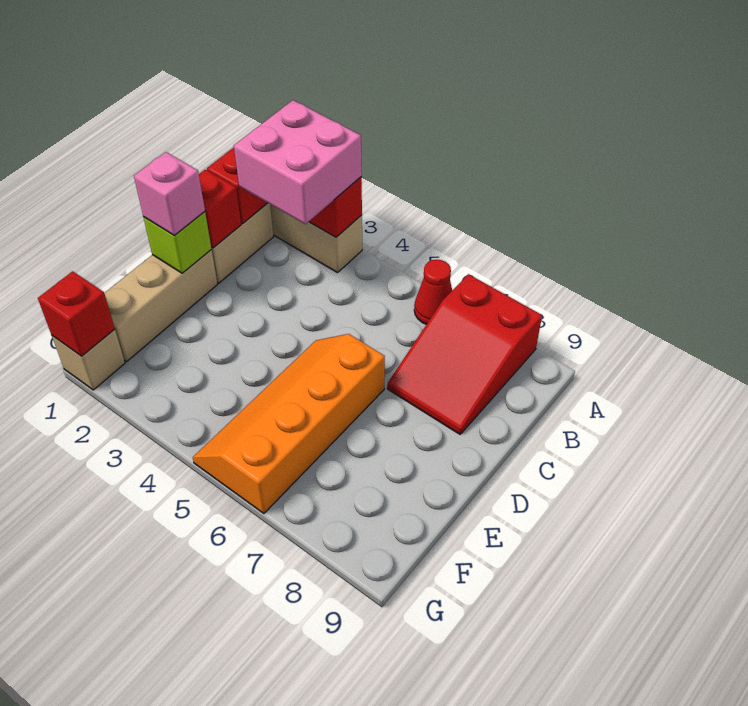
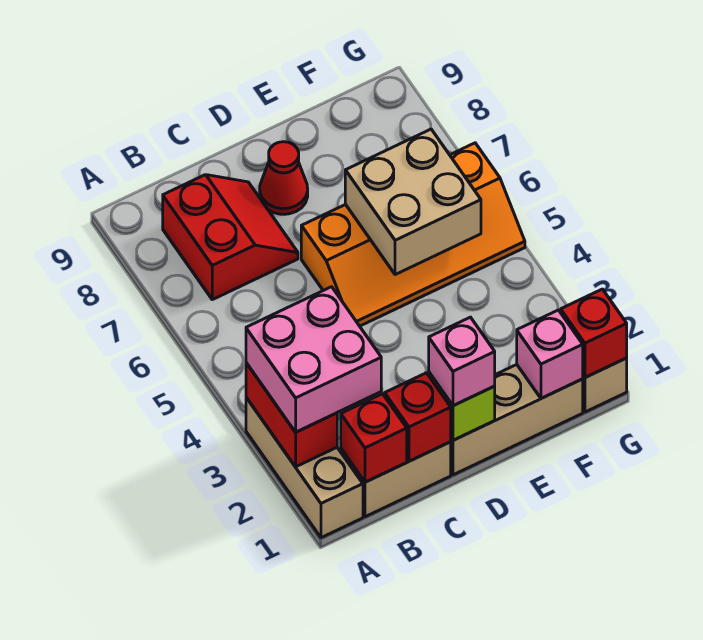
red cone A6 level 1 -> red cone D8 level 1
red slope A7:C8 level 1 top A -> red slope B7:C8 level 1 top B
none -> tan brick E5:F6 level 2
none -> pink brick F1 level 2

